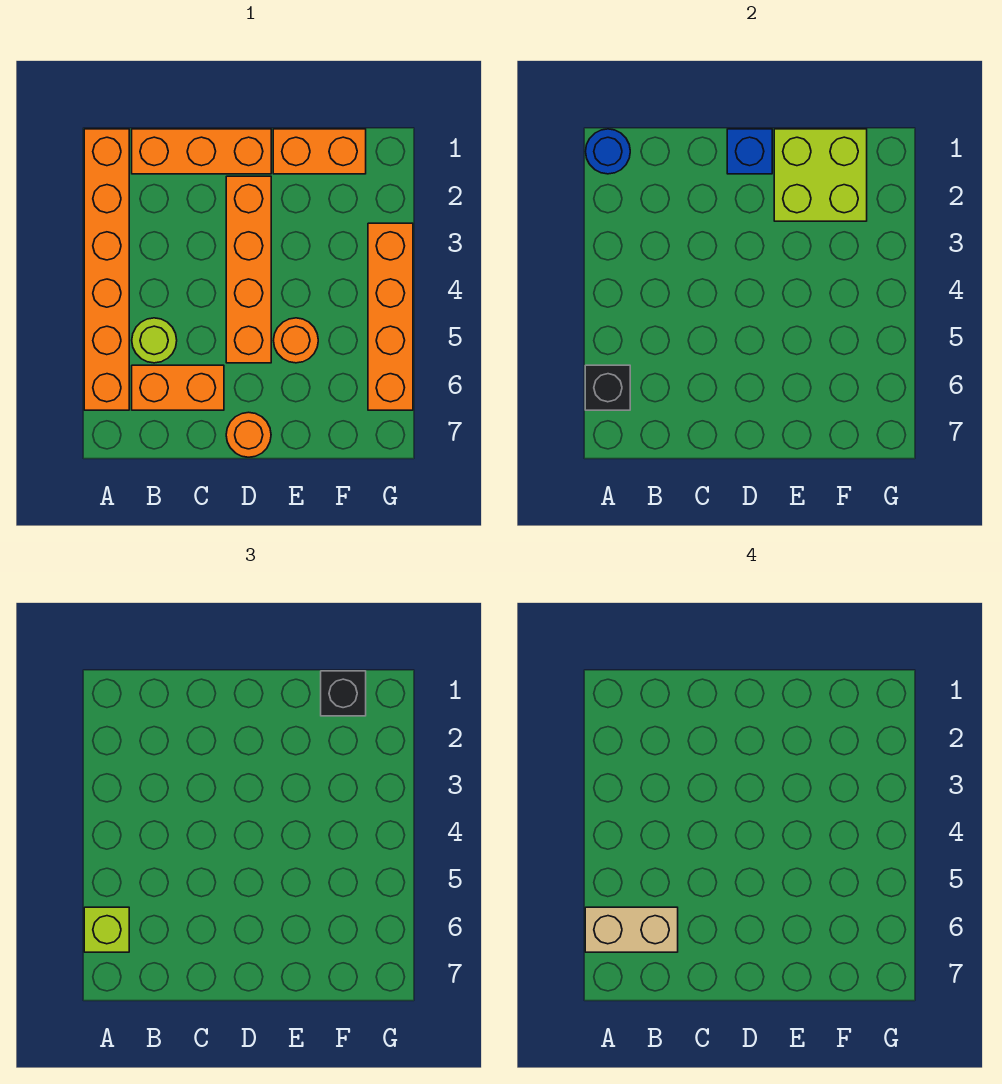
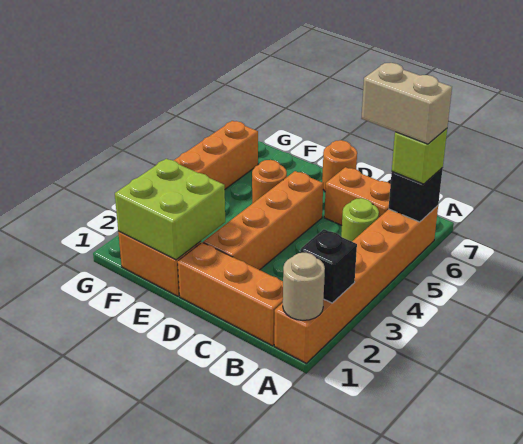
blue round brick A1 level 2 -> tan round brick A1 level 2
blue brick D1 level 2 -> none
black brick F1 level 3 -> black brick A2 level 2

